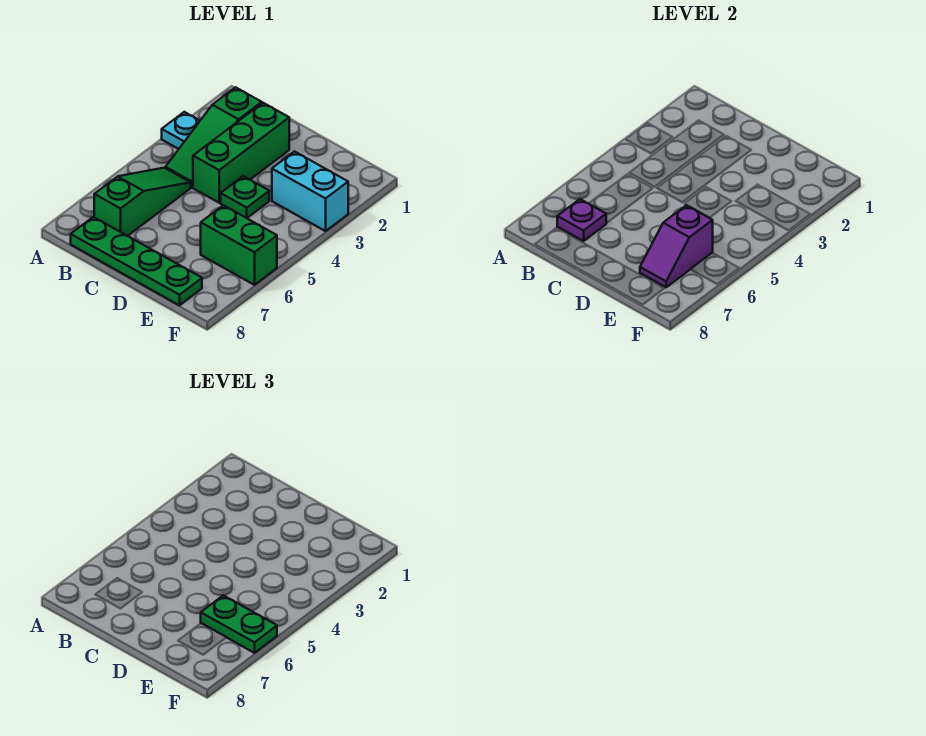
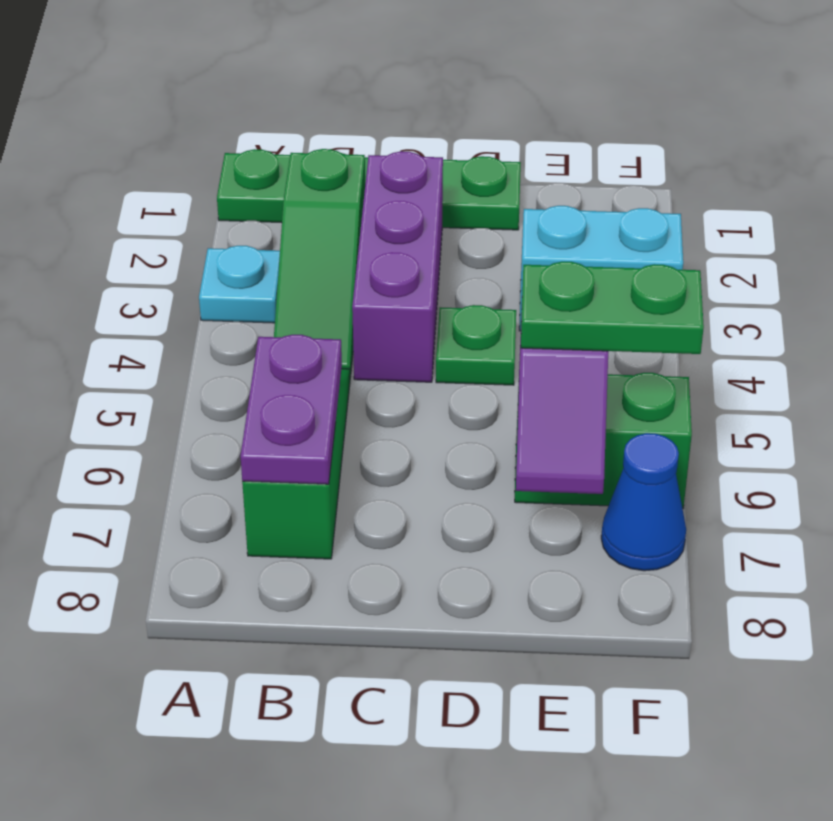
purple plate B7 level 2 -> purple plate B6:B7 level 2
green plate B8:E8 level 1 -> green plate A1:D1 level 1
green brick C2:C4 level 1 -> purple brick C2:C4 level 1
none -> blue cone F7 level 1

